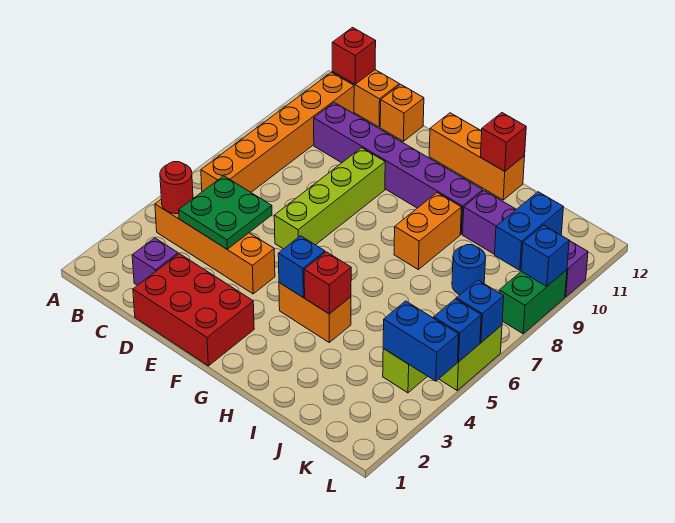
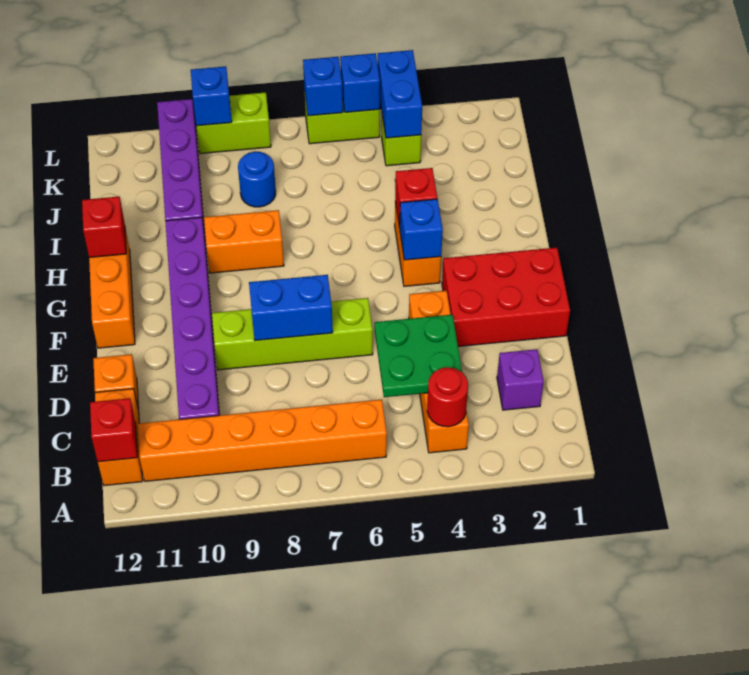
red brick D1:F2 level 1 -> red brick E1:F3 level 1
blue brick K9:K10 level 2 -> blue brick E7:E8 level 2
green brick L8:L9 level 1 -> lime brick L8:L9 level 1

